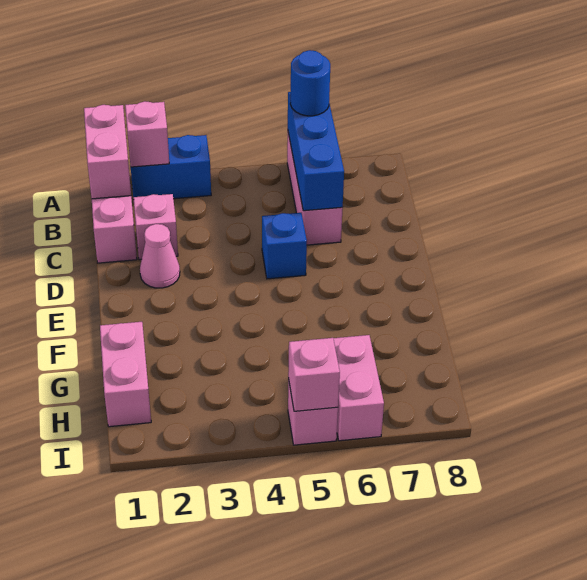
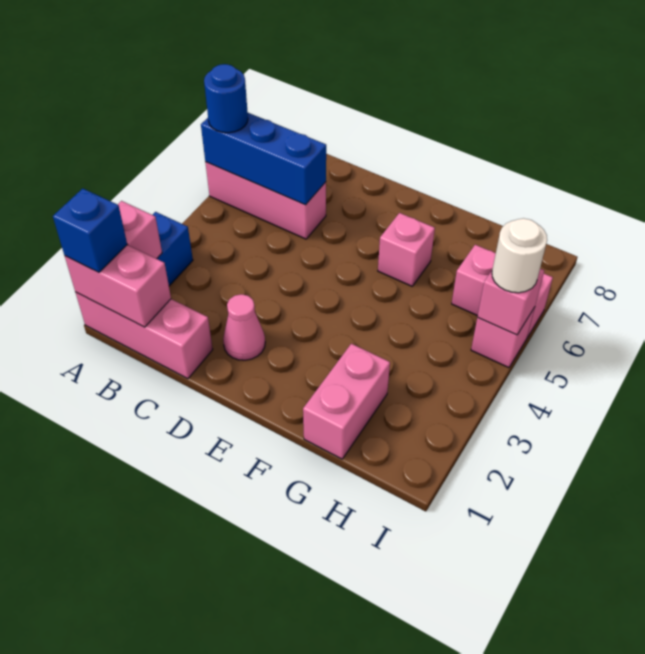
pink brick C2 level 1 -> pink brick F6 level 1
blue brick D5 level 1 -> blue brick A1 level 3
pink brick G1:H1 level 1 -> pink brick G1:G2 level 1
none -> white round brick I5 level 3

